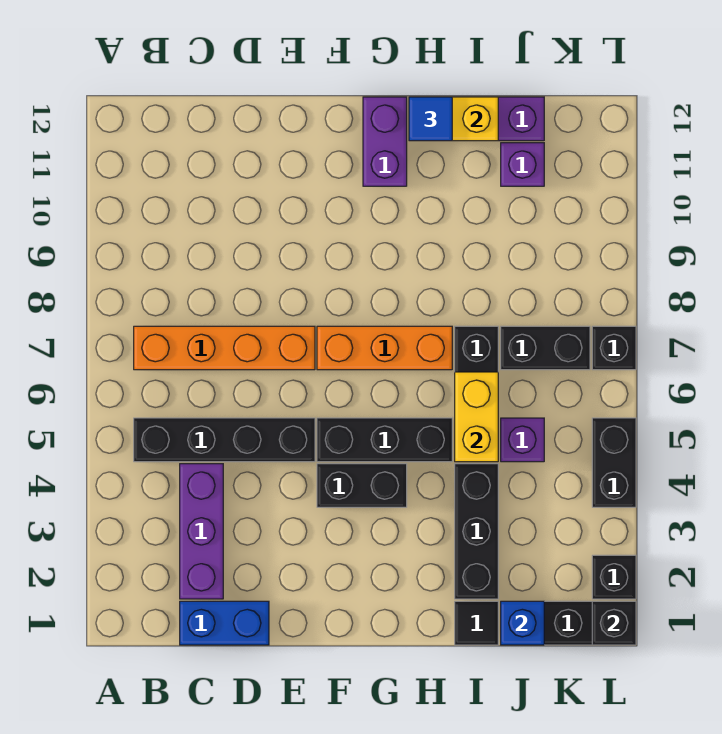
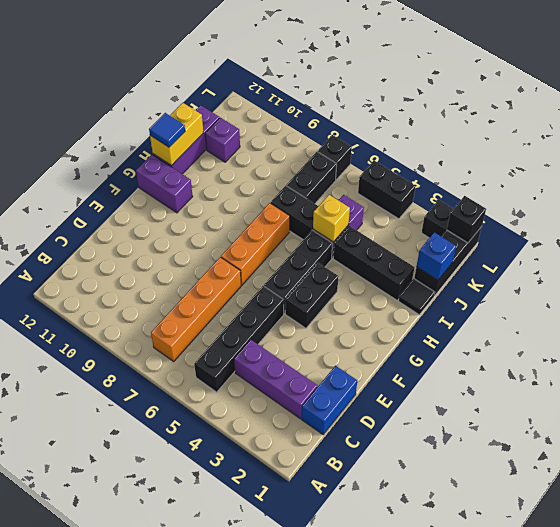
yellow brick I5:I6 level 2 -> yellow brick I5 level 2

